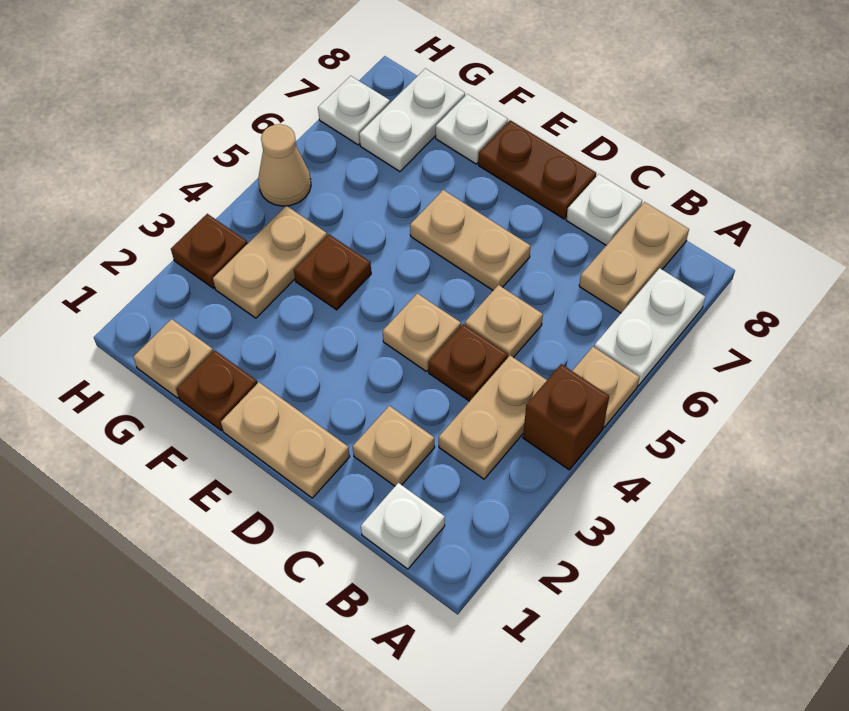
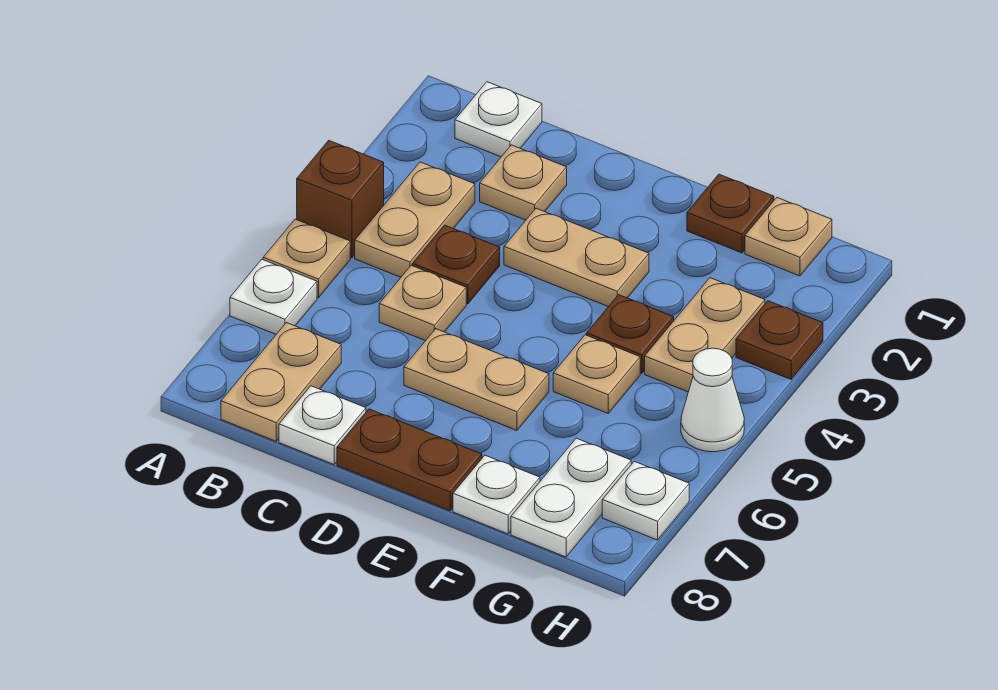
white plate A6:A7 level 1 -> white plate A6 level 1
tan plate D1:E1 level 1 -> tan plate D3:E3 level 1
tan plate D4 level 1 -> tan plate F5 level 1
tan cone H5 level 1 -> white cone H5 level 1

